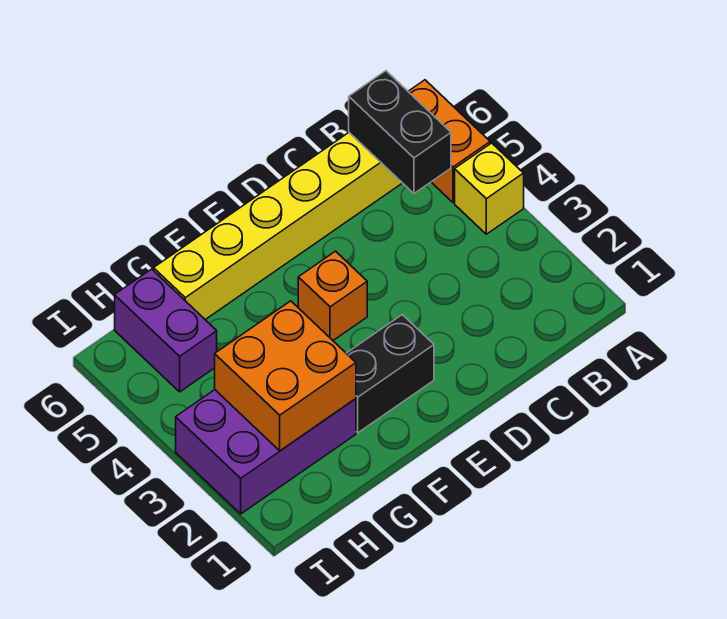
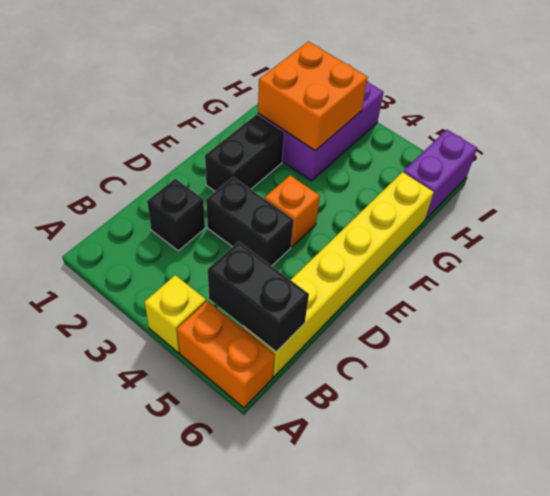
none -> black brick C2 level 1
none -> black brick D3:D4 level 1
purple brick H5:H6 level 1 -> purple brick H6:I6 level 1

